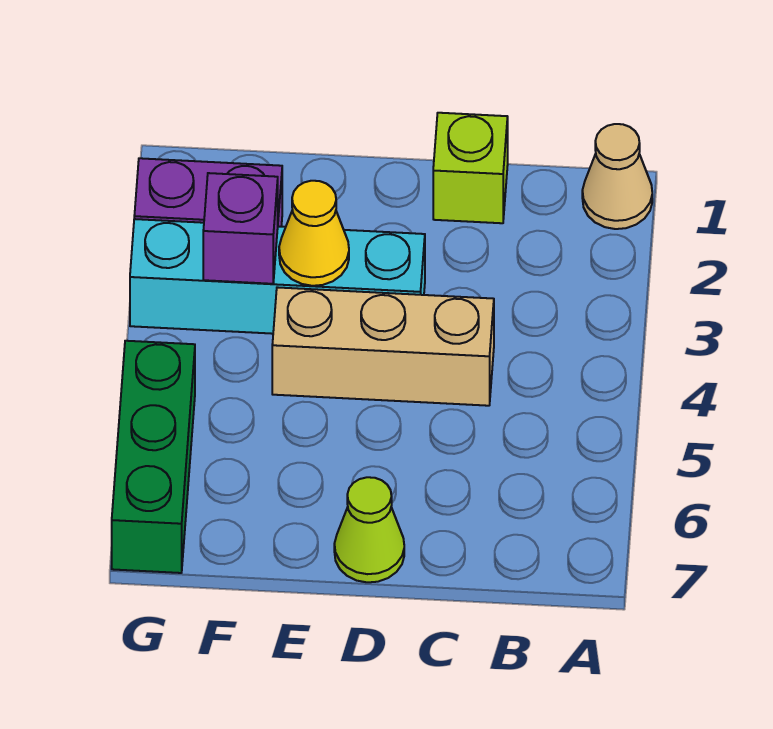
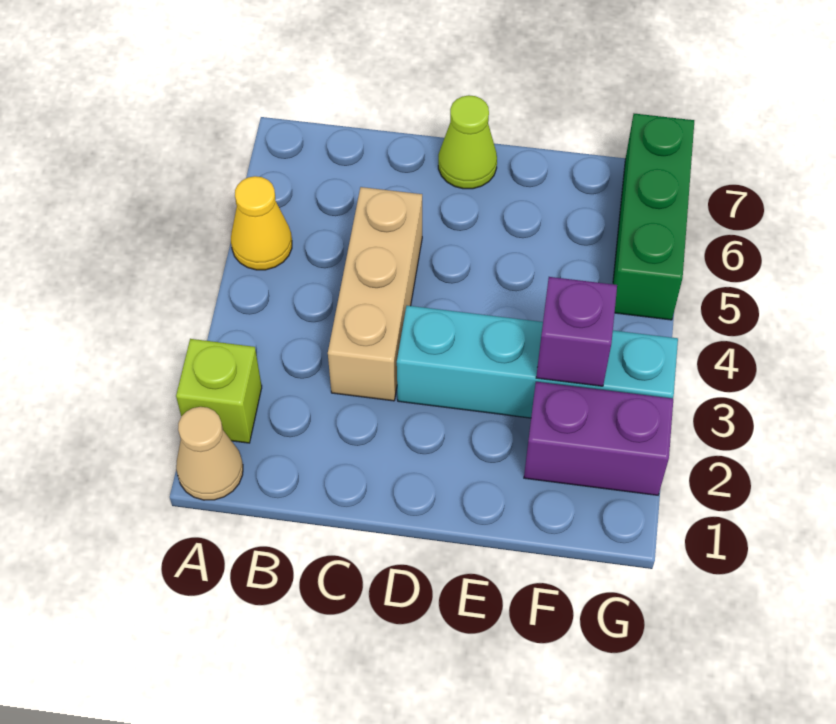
lime brick C1 level 1 -> lime brick A2 level 1
tan brick C4:E4 level 1 -> tan brick C3:C5 level 1
yellow cone E3 level 2 -> yellow cone A5 level 1

